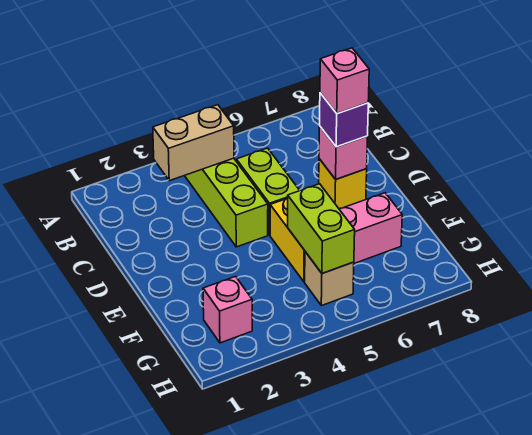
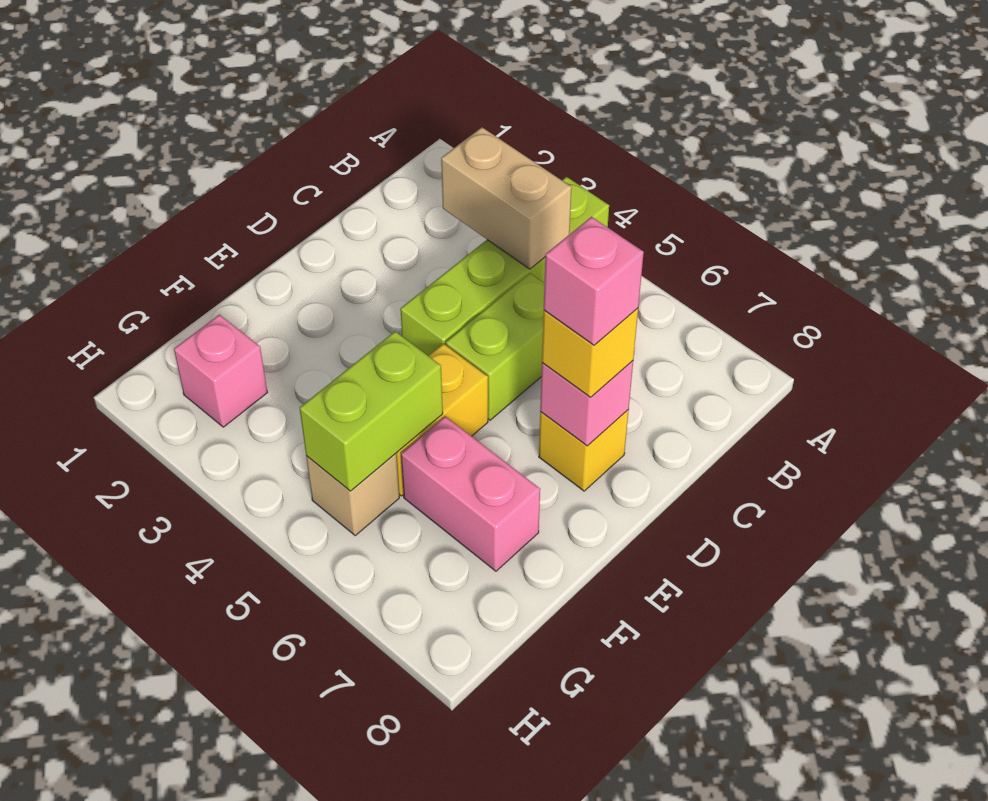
purple brick D7 level 3 -> yellow brick D7 level 3

